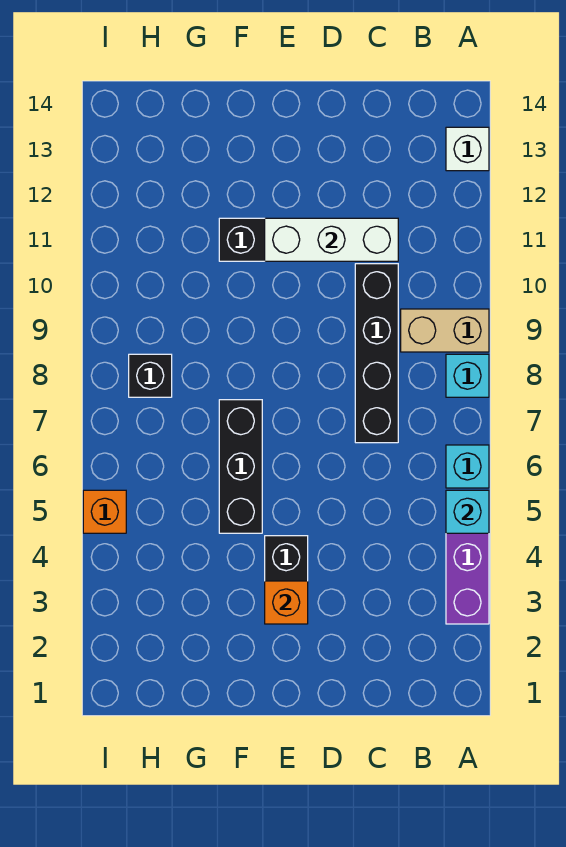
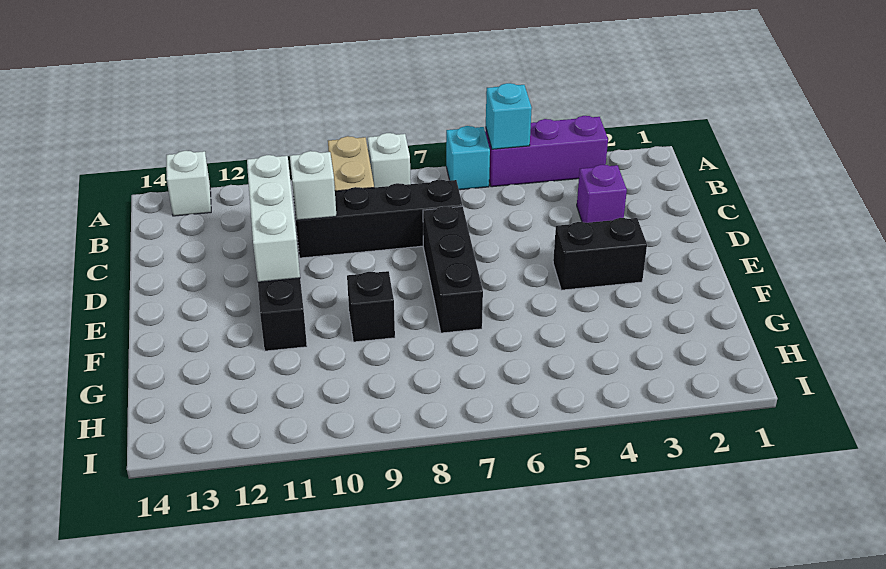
cyan brick A8 level 1 -> white brick A8 level 1
none -> purple brick C3 level 1
none -> white brick C10 level 2
orange brick E3 level 2 -> none
black brick F5:F7 level 1 -> black brick D7:F7 level 1
black brick H8 level 1 -> black brick F9 level 1
orange brick I5 level 1 -> none

